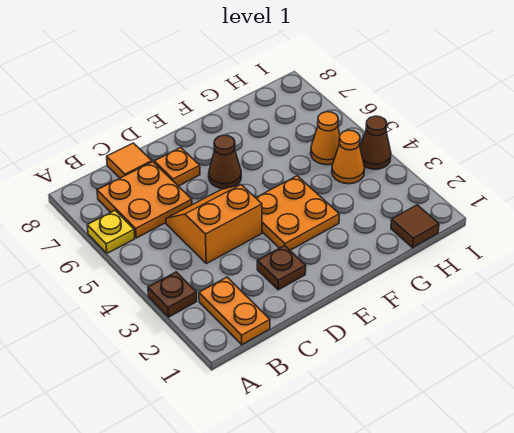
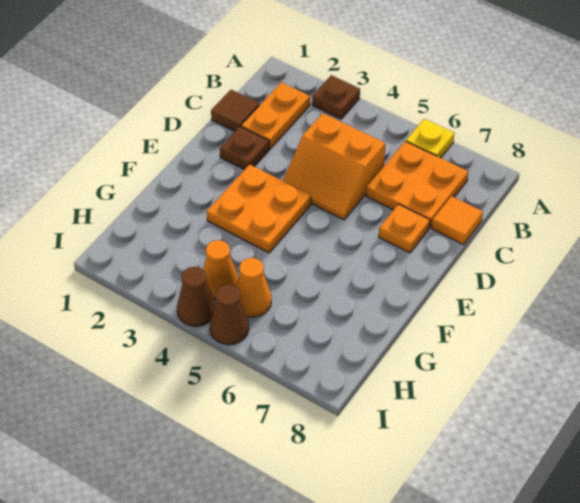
orange plate B1:B2 level 1 -> orange plate B2:C2 level 1
orange slope C4:D5 level 1 top 4 -> orange slope C4:D5 level 1 top C
brown cone E6 level 1 -> brown cone I5 level 1
brown tile H1 level 1 -> brown tile C1 level 1

